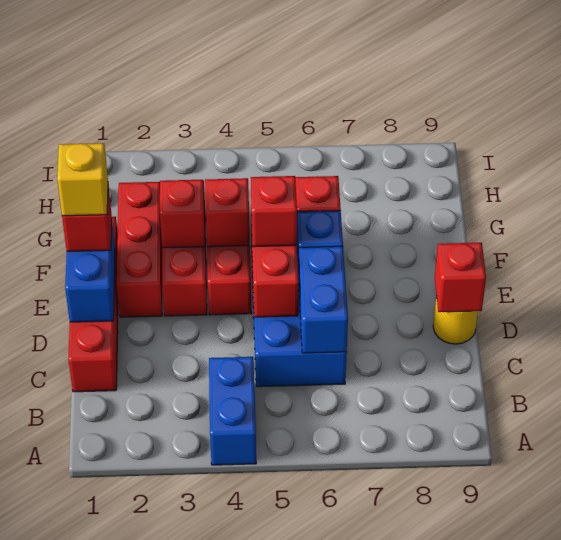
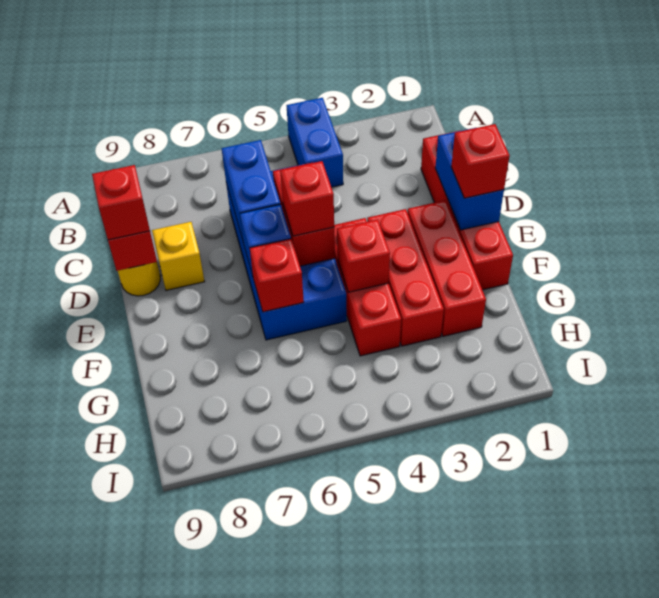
yellow brick E1 level 4 -> yellow brick D8 level 1
red brick F3 level 2 -> red brick D9 level 3

